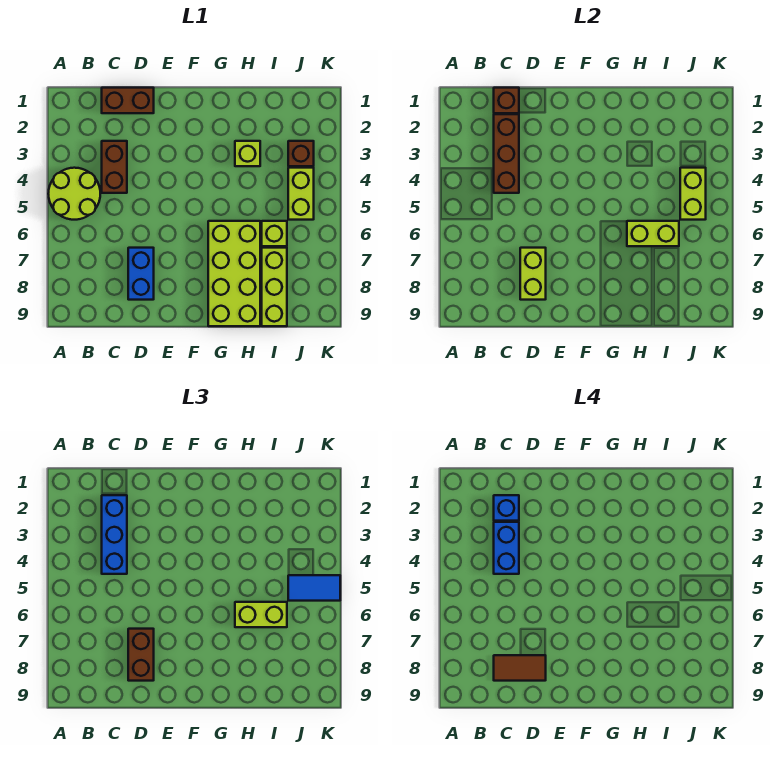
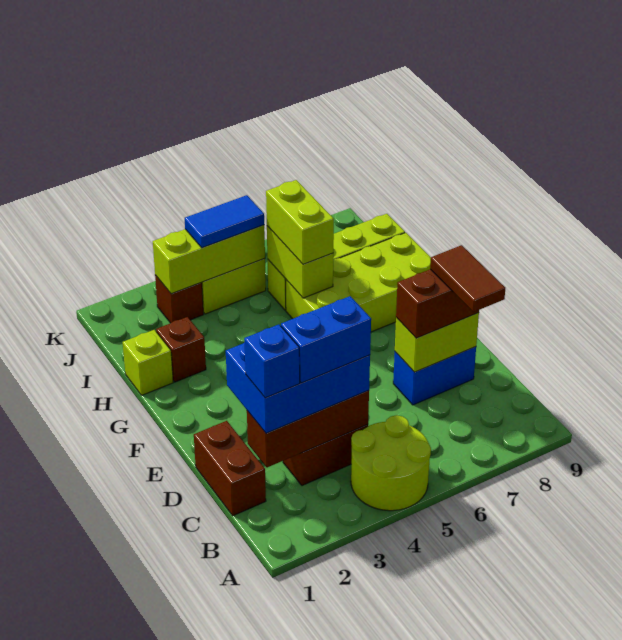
brown brick C1 level 2 -> brown brick H2 level 1
blue brick C2:C4 level 3 -> blue brick C2:D4 level 3
lime brick H3 level 1 -> lime brick H1 level 1
lime brick J4:J5 level 2 -> lime brick J3:J5 level 2
blue tile J5:K5 level 3 -> blue tile J4:J5 level 3

